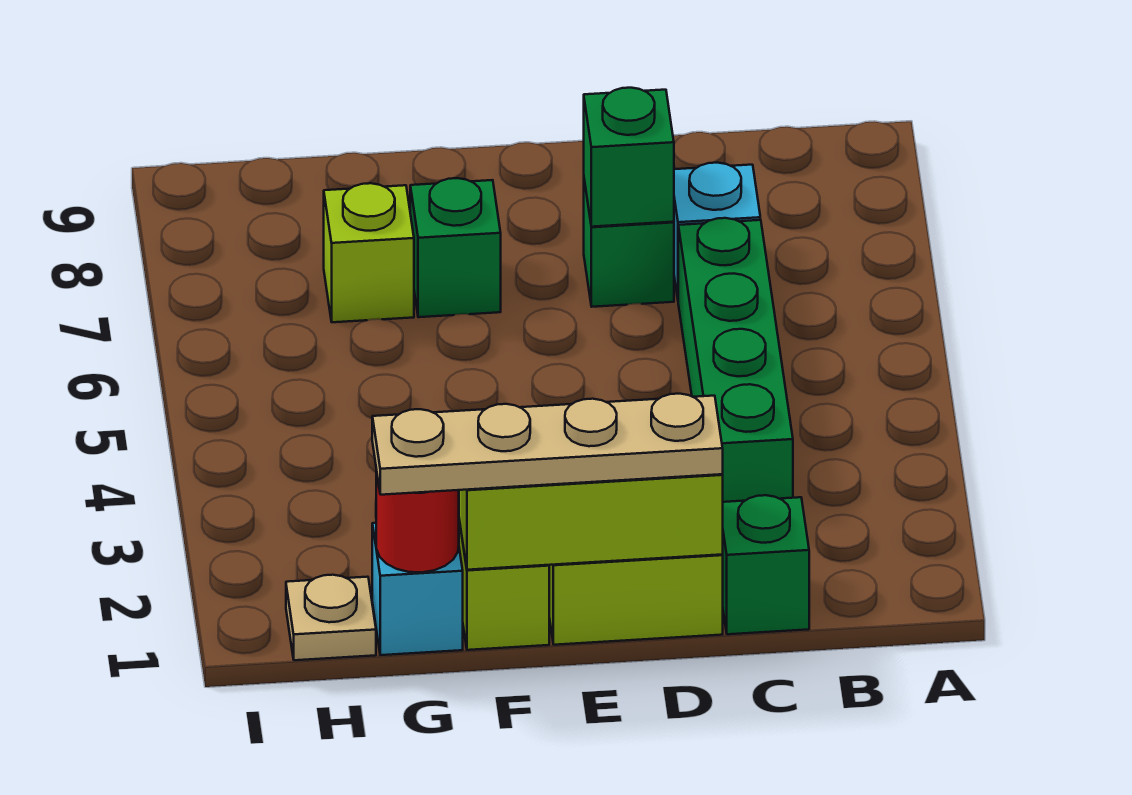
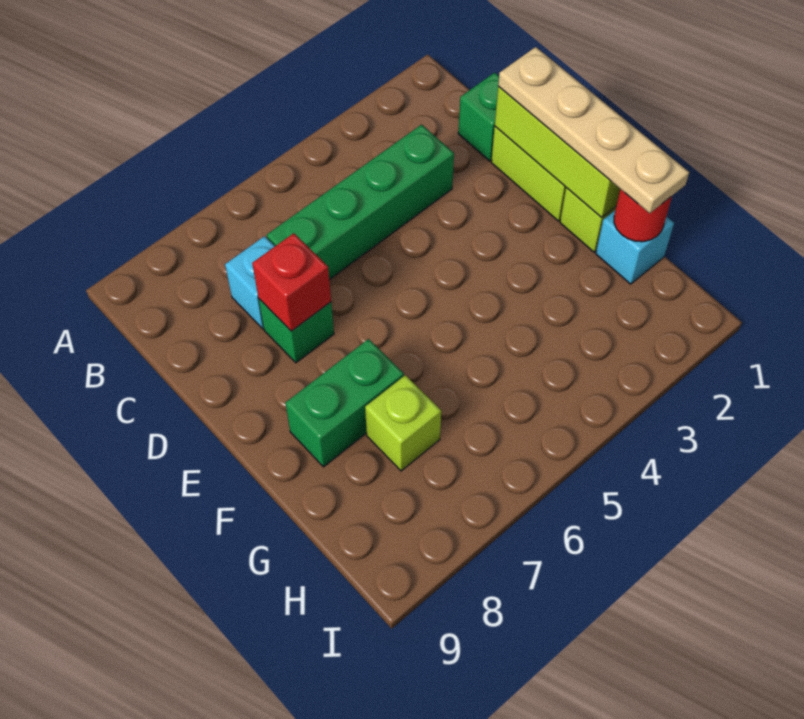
green brick D7 level 2 -> red brick D7 level 2
green brick F7 level 1 -> green brick F7:F8 level 1
tan plate H1 level 1 -> none

